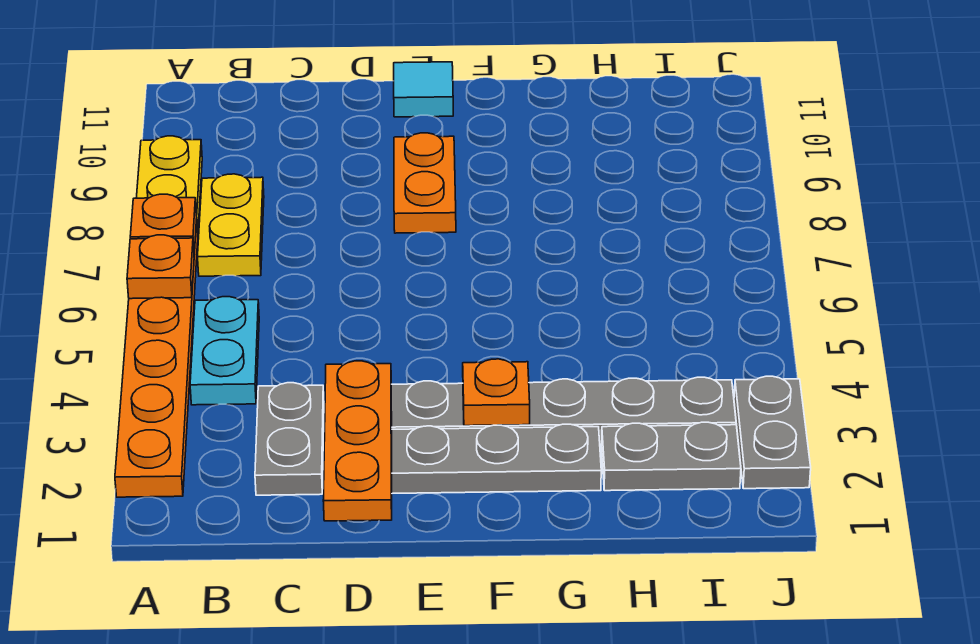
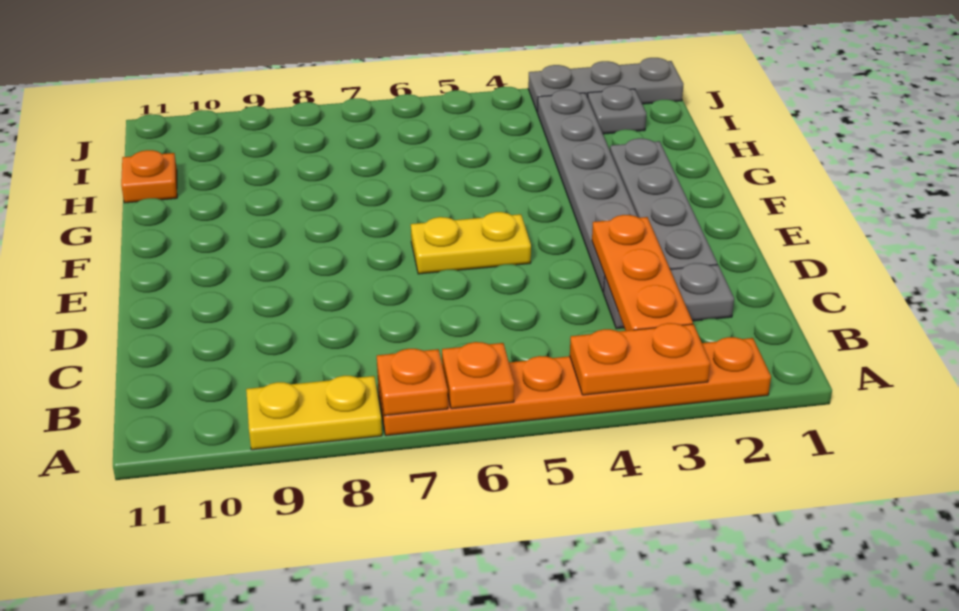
cyan plate B4:B5 level 1 -> none
yellow plate B7:B8 level 1 -> yellow plate E5:E6 level 1
orange plate D1:D3 level 2 -> orange plate B3:D3 level 2
orange plate E8:E9 level 1 -> orange plate A3:A4 level 2
cyan tile E11 level 1 -> none
orange plate F3 level 2 -> orange plate H11 level 1
grey plate H2:I2 level 1 -> grey plate I2 level 1
grey plate J2:J3 level 1 -> grey plate J1:J3 level 1

